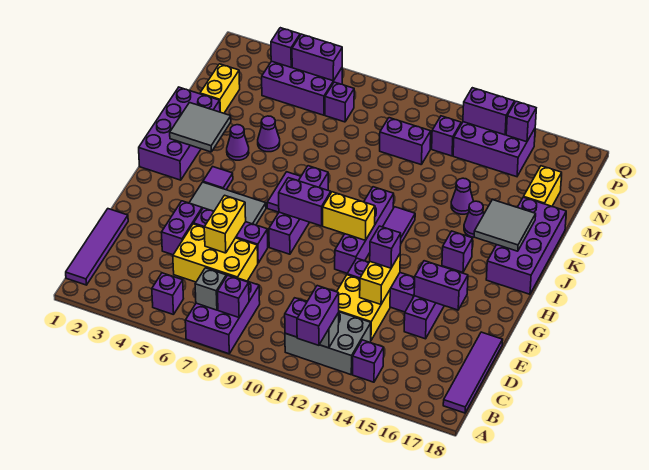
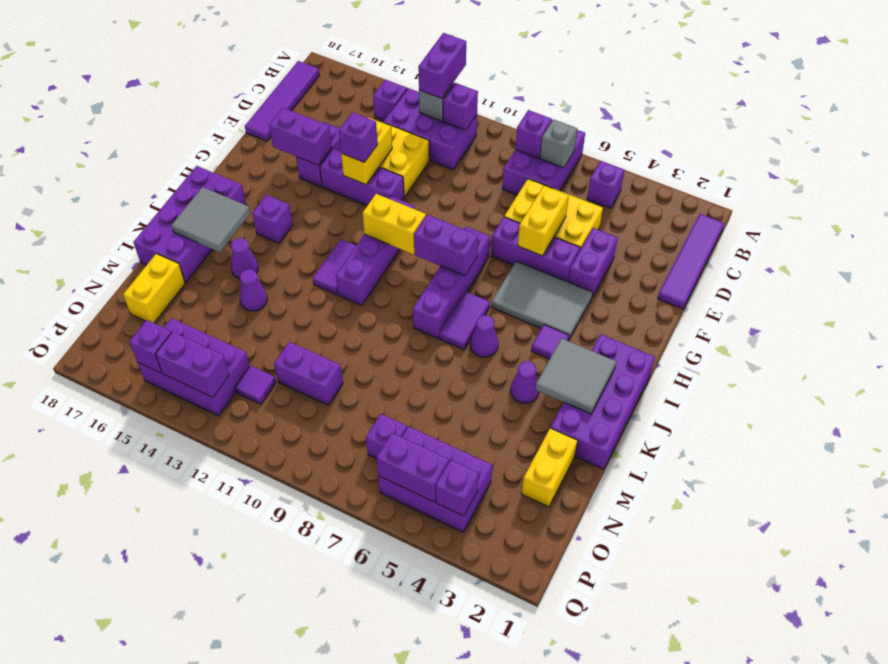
grey brick B11:C13 level 1 -> purple brick B11:C13 level 1
purple cone L5 level 1 -> purple cone J6 level 1
purple brick O12 level 1 -> purple tile O12 level 1

